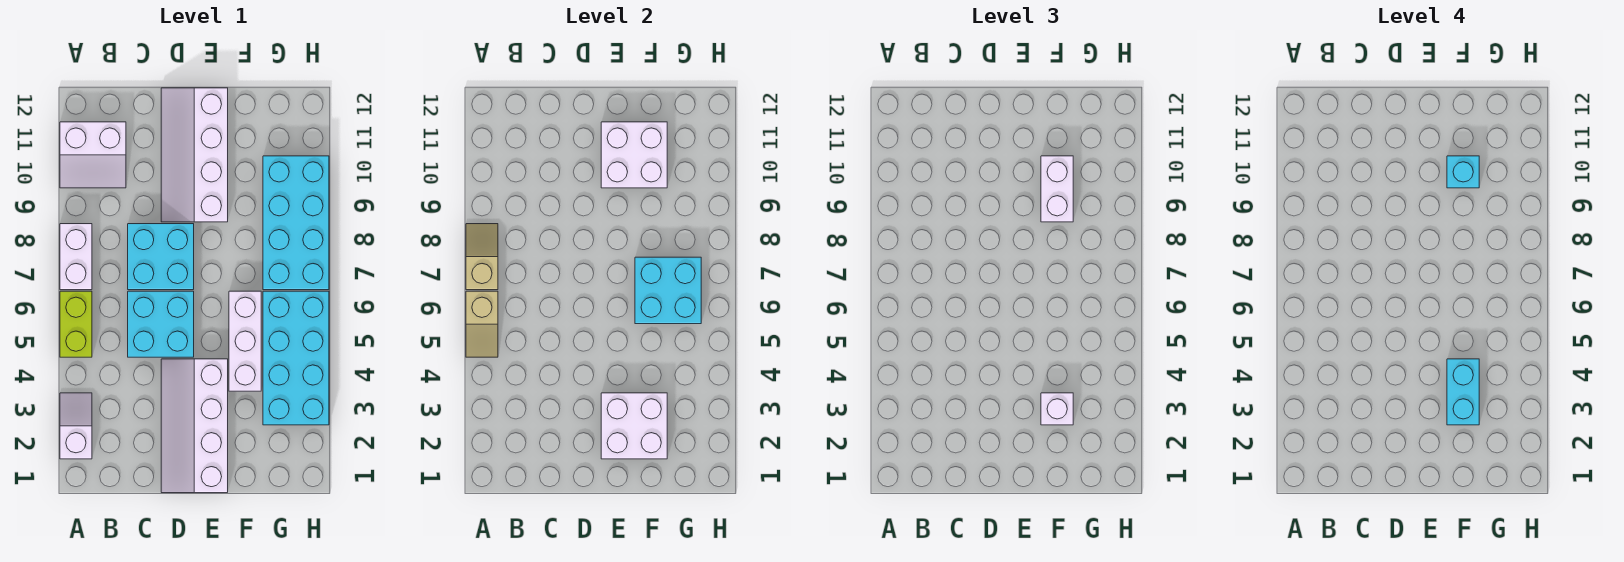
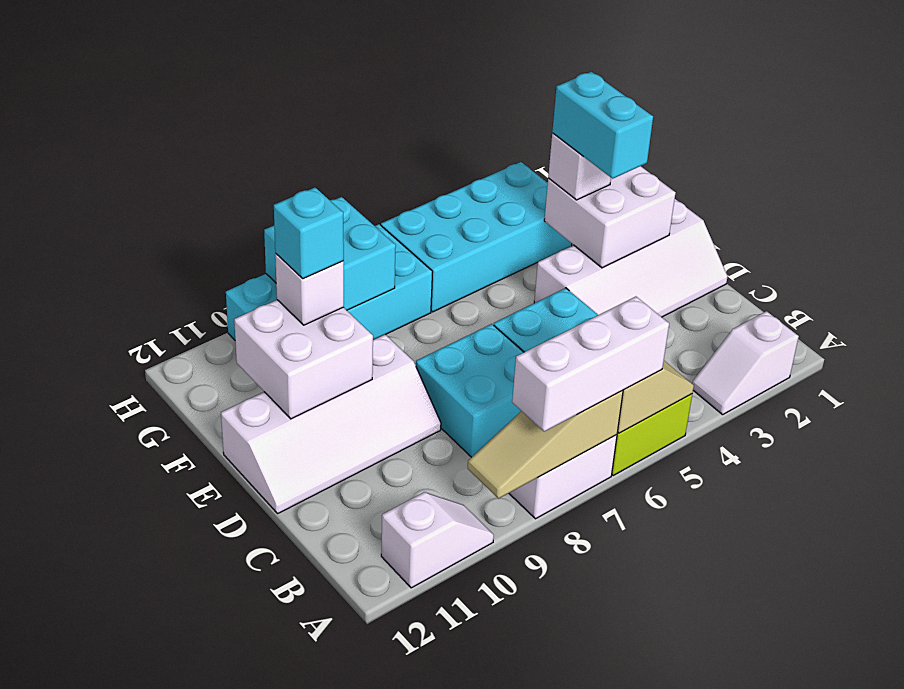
tan slope A7:A8 level 2 top 7 -> tan slope A7:A9 level 2 top 7
white slope A10:B11 level 1 top 11 -> white slope A10:A11 level 1 top 11
cyan brick F3:F4 level 4 -> cyan brick E3:F3 level 4
white brick F4:F6 level 1 -> white brick A6:A8 level 3
cyan brick F6:G7 level 2 -> cyan brick G8:H9 level 2
white brick F9:F10 level 3 -> white brick F10 level 3

